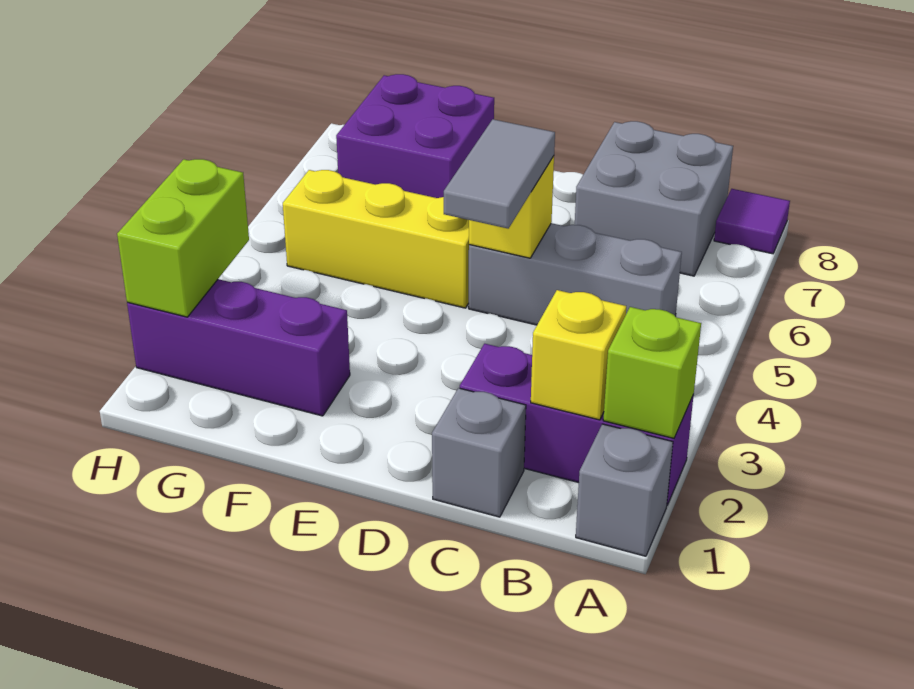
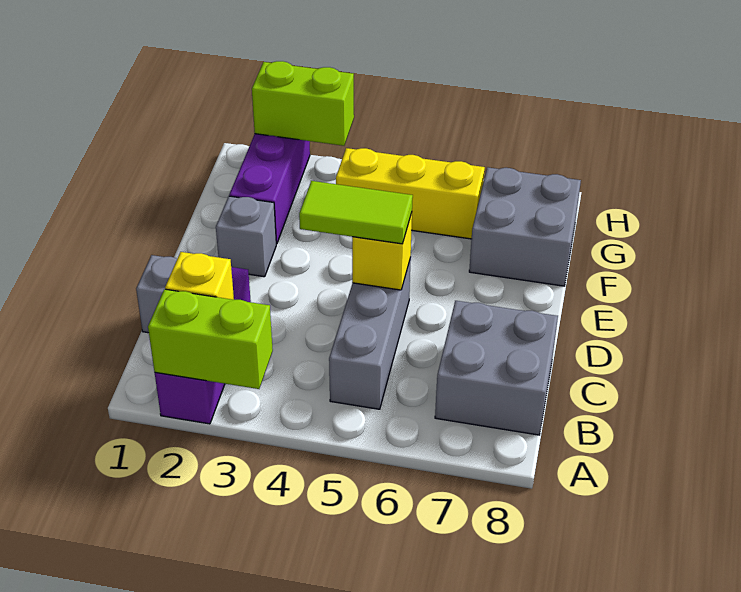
grey brick A1 level 1 -> grey brick E2 level 1
lime brick A2 level 2 -> lime brick A2:A3 level 2
purple tile A8 level 1 -> none
grey tile D4:D5 level 3 -> lime tile D4:D5 level 3
yellow brick E5:G5 level 1 -> yellow brick G4:G6 level 1
purple brick F7:G8 level 1 -> grey brick F7:G8 level 1

